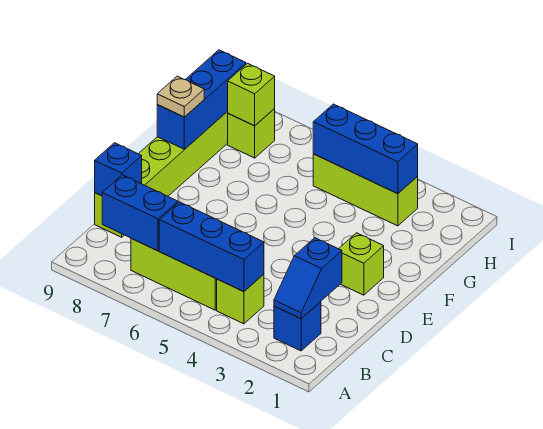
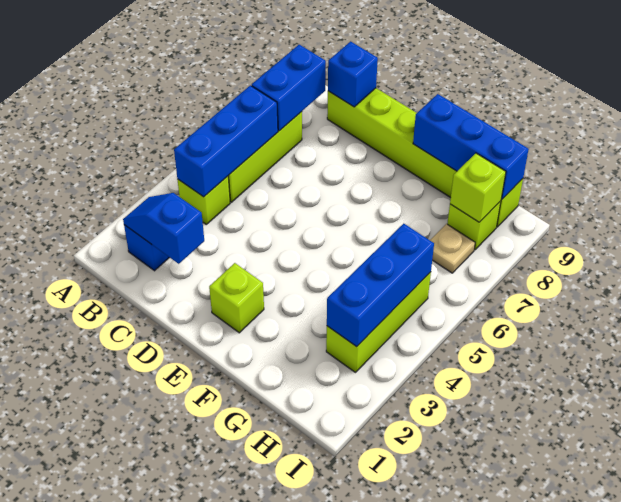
tan plate F9 level 3 -> tan plate H7 level 1

